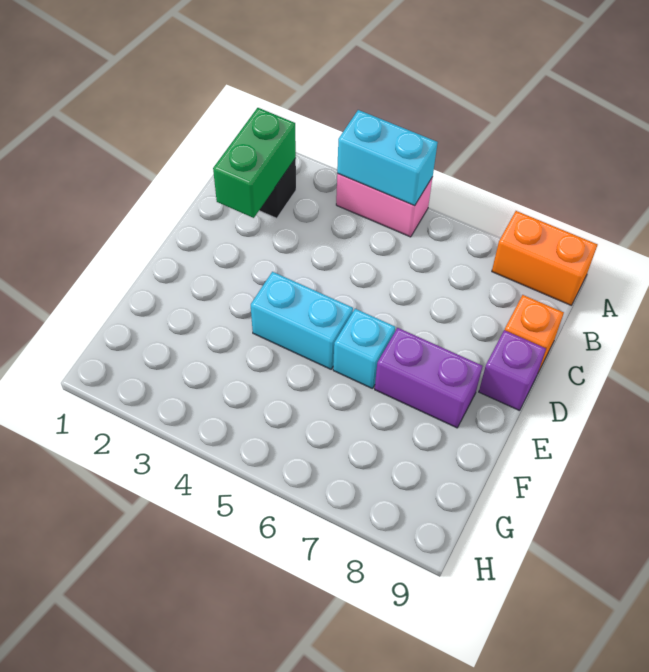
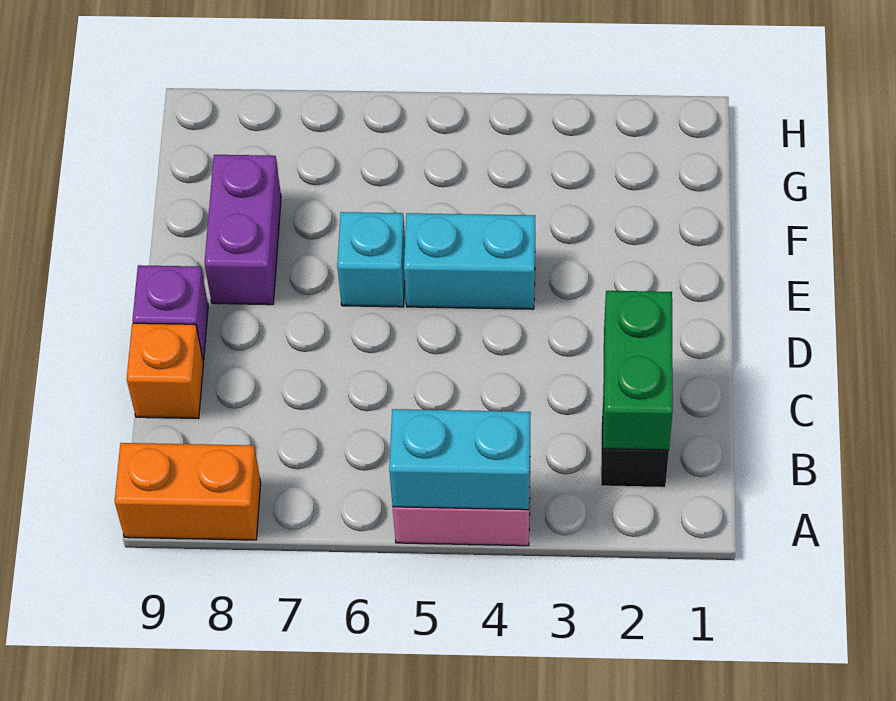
purple brick E7:E8 level 1 -> purple brick E8:F8 level 1

